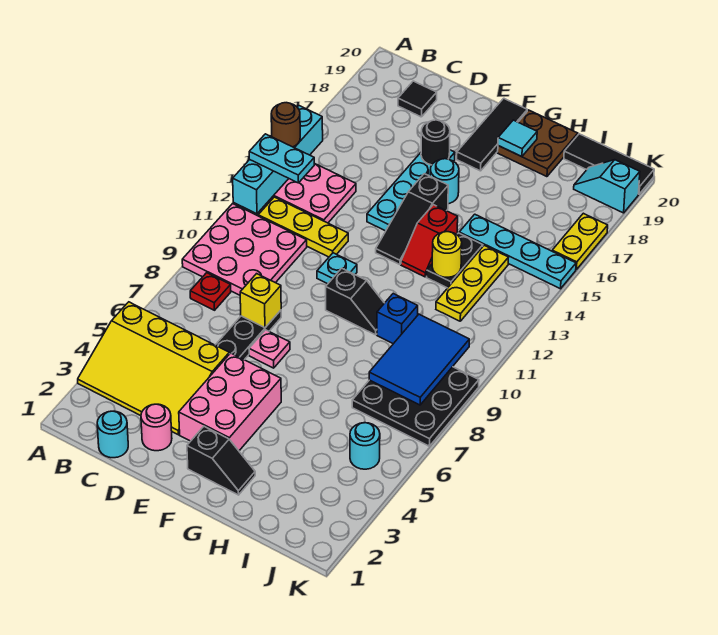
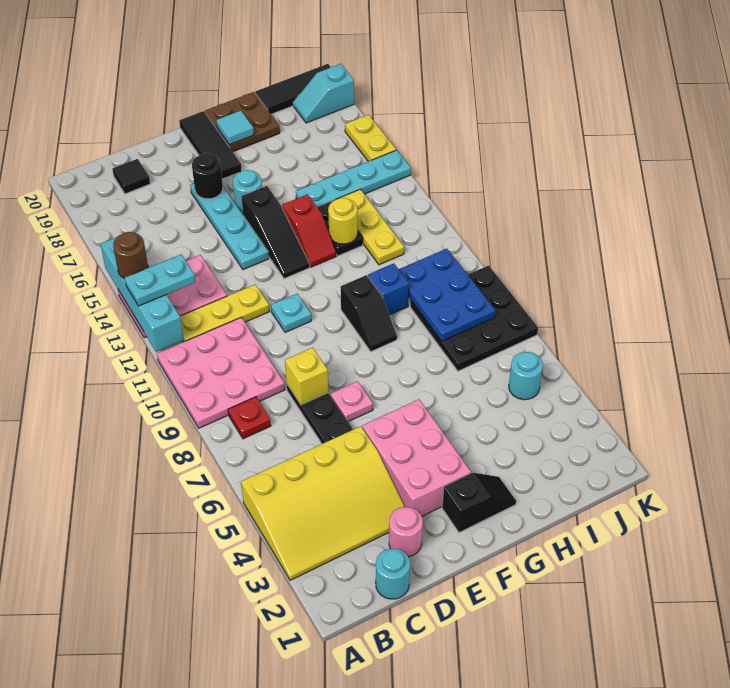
black slope F10:G10 level 1 top F -> black slope G9:G10 level 1 top 10
blue tile I8:J10 level 2 -> blue plate I8:J10 level 2

